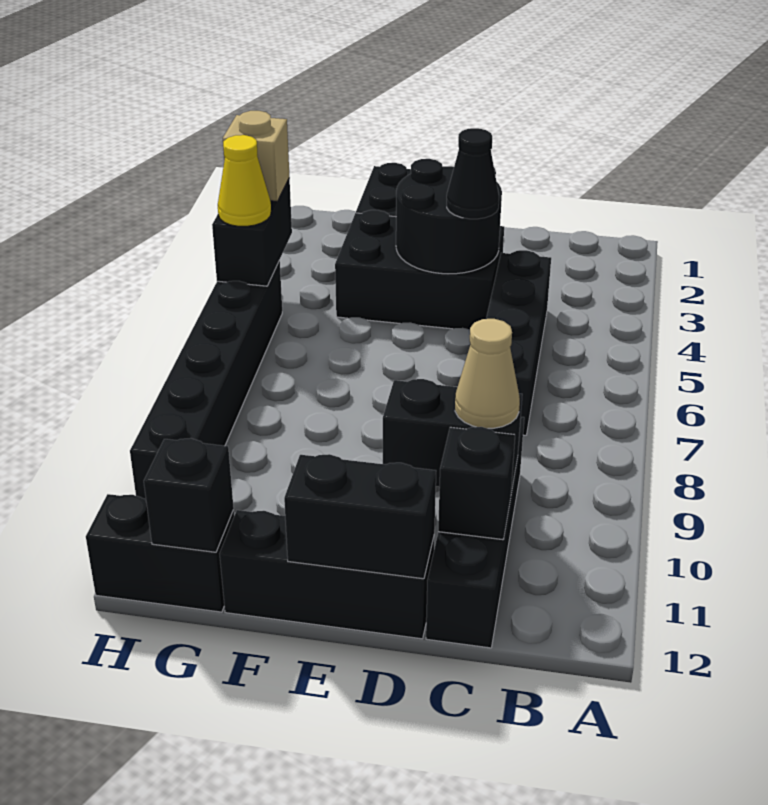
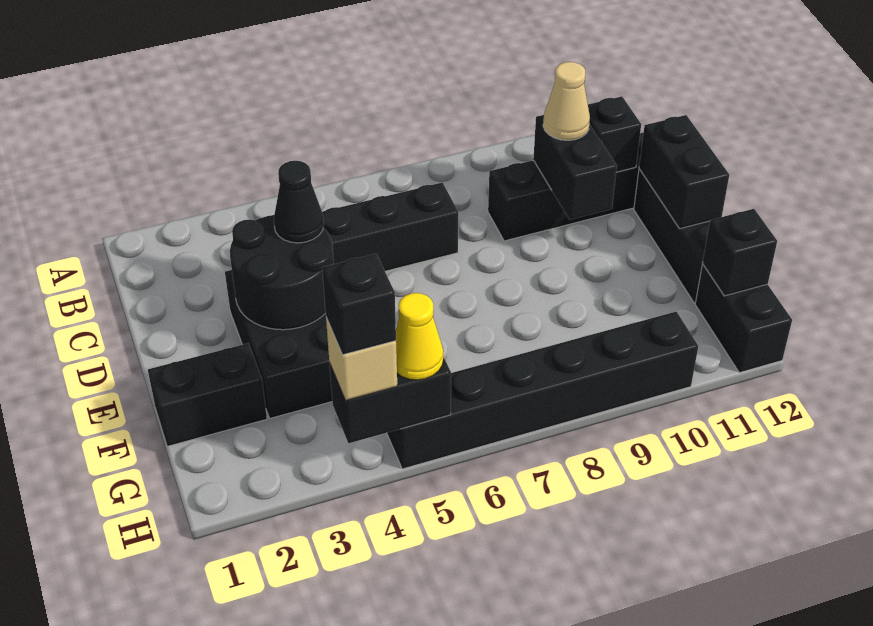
none -> black brick H4 level 4

